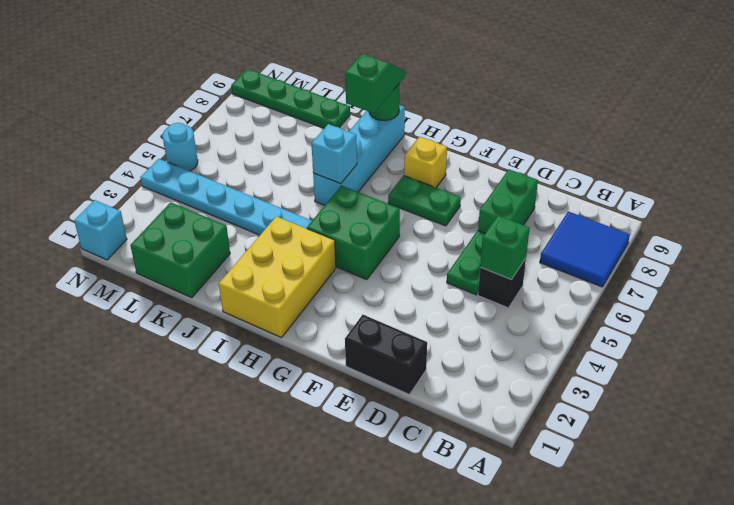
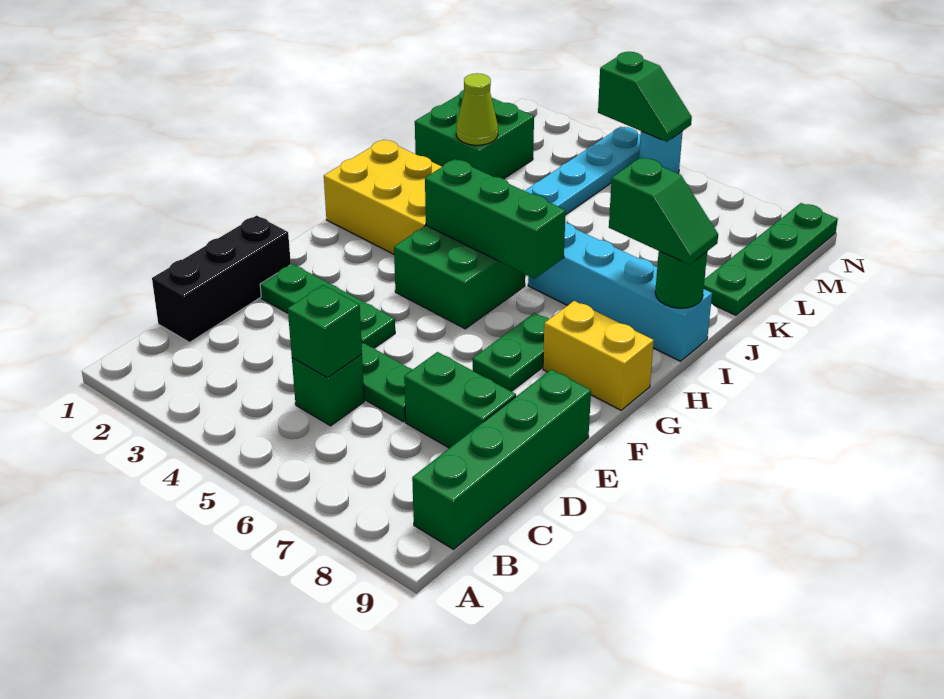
blue tile A7:B8 level 1 -> none
none -> green brick B9:E9 level 1
black brick C5 level 1 -> green brick C5 level 1
black brick D1:E1 level 1 -> black brick C1:E1 level 1
none -> green plate E2:E4 level 1
yellow brick G8 level 1 -> yellow brick G8:G9 level 1
none -> green brick H4:H6 level 2
cyan brick I6 level 2 -> none
none -> lime cone K2 level 2
cyan brick N1 level 1 -> none
none -> green slope N4:N5 level 2 top 4

